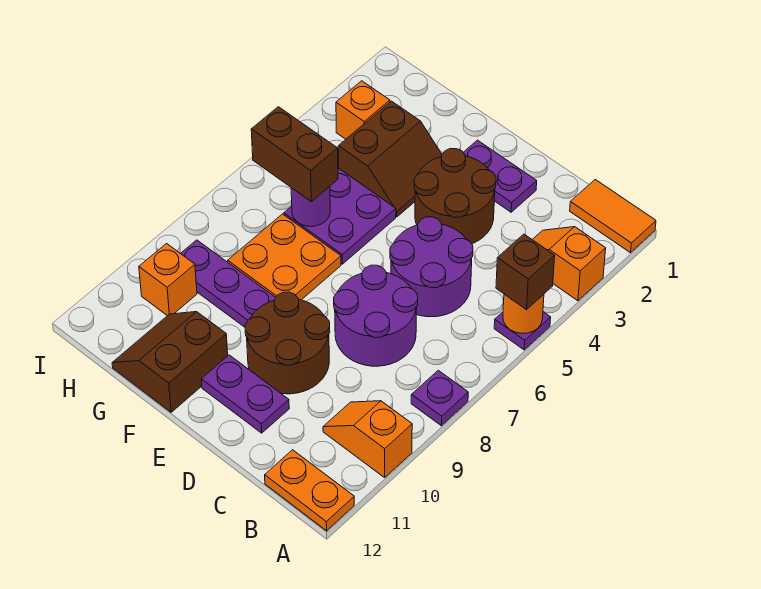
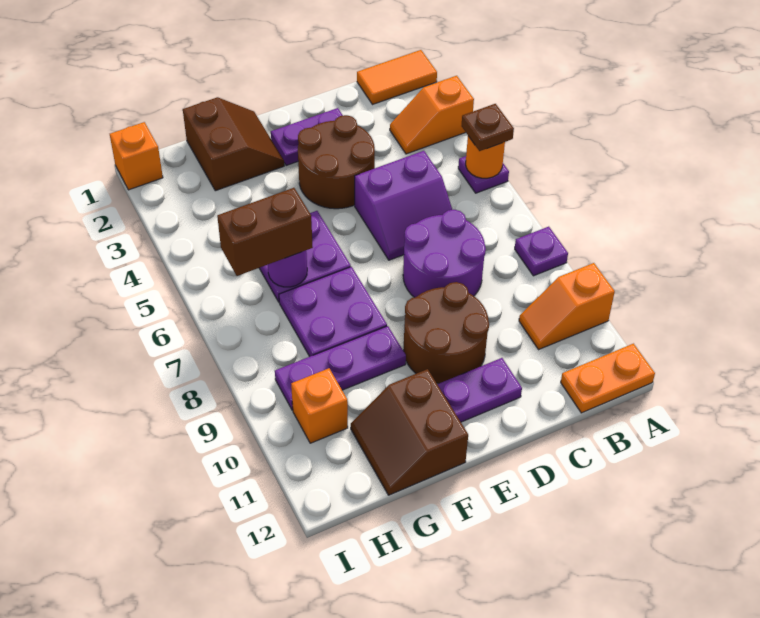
brown brick A5 level 3 -> brown plate A5 level 3
purple round brick C5:D6 level 1 -> purple slope C5:D6 level 1 top 5
brown slope F3:G4 level 1 top G -> brown slope F1:G2 level 1 top G
orange plate F7:G8 level 1 -> purple plate F7:G8 level 1
orange brick H3 level 1 -> orange brick I1 level 1

